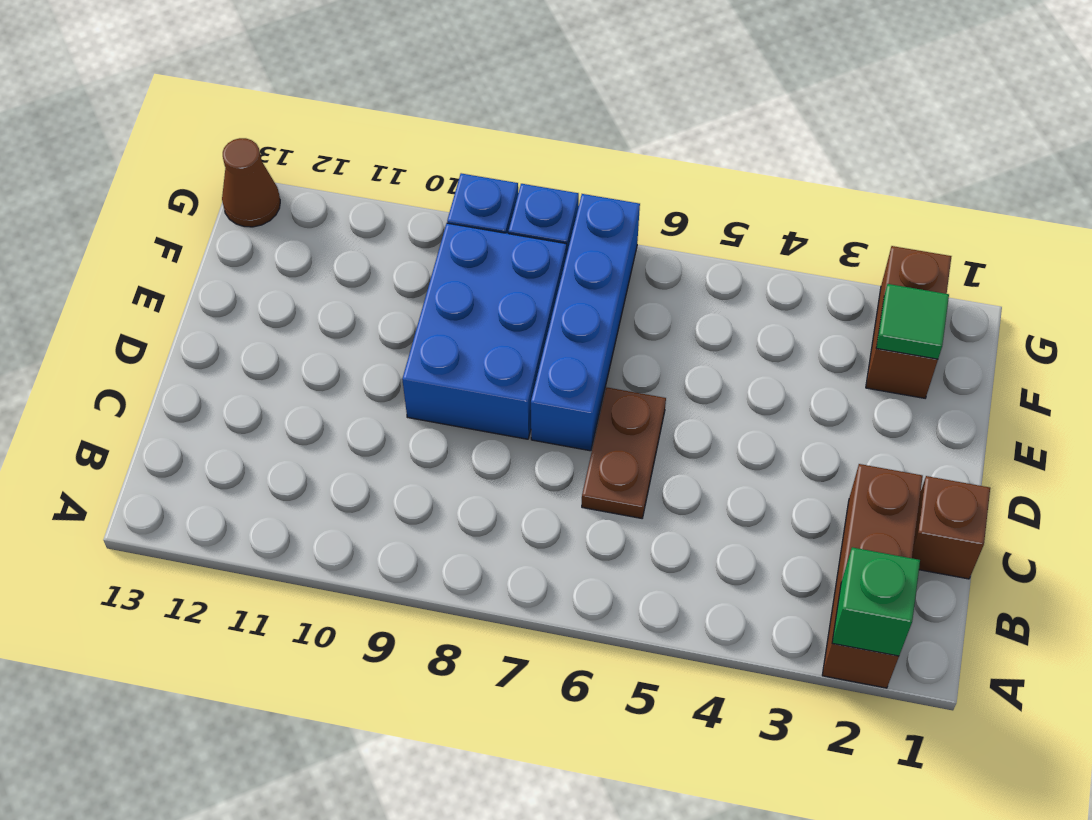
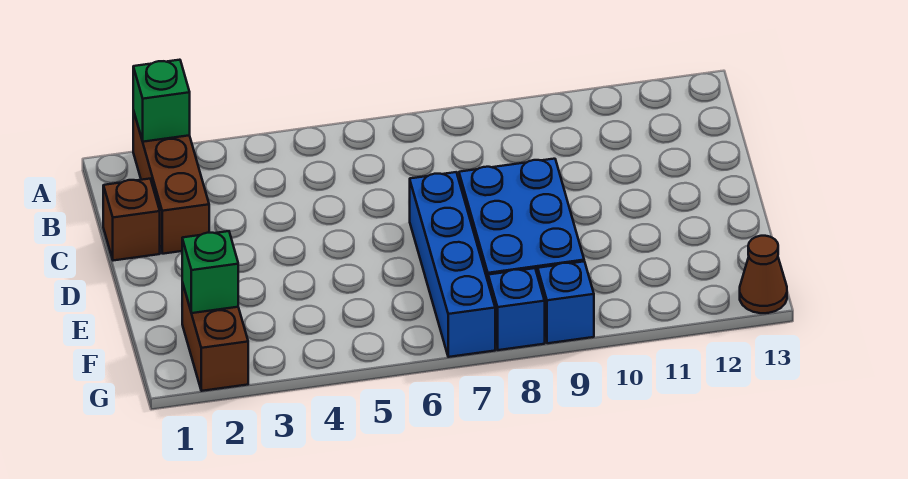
brown plate C6:D6 level 1 -> none
green tile F2 level 2 -> green brick F2 level 2

